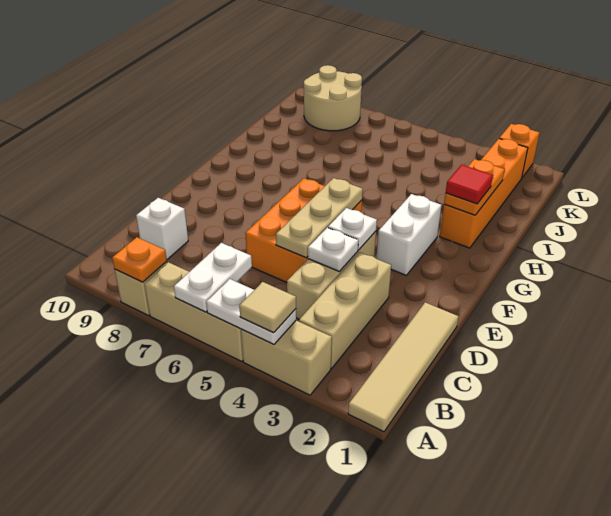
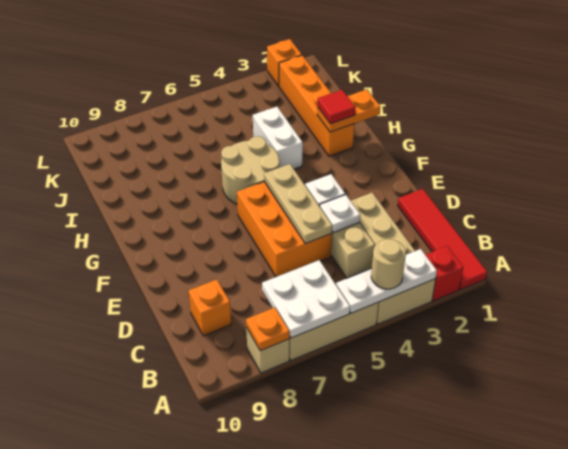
tan tile A1:D1 level 1 -> red tile A1:D1 level 1
none -> red brick A2 level 1
white plate A4:A5 level 2 -> white plate A3:A5 level 2
tan tile A4 level 3 -> tan round brick A4 level 3
white plate A6:B6 level 2 -> white plate A6:B7 level 2
white brick C9 level 1 -> orange brick C9 level 1
white brick F3:G3 level 1 -> white brick H4:I4 level 1
orange plate H2:I2 level 2 -> orange plate H1:H2 level 2
tan round brick K8:L9 level 1 -> tan round brick G5:H6 level 1

